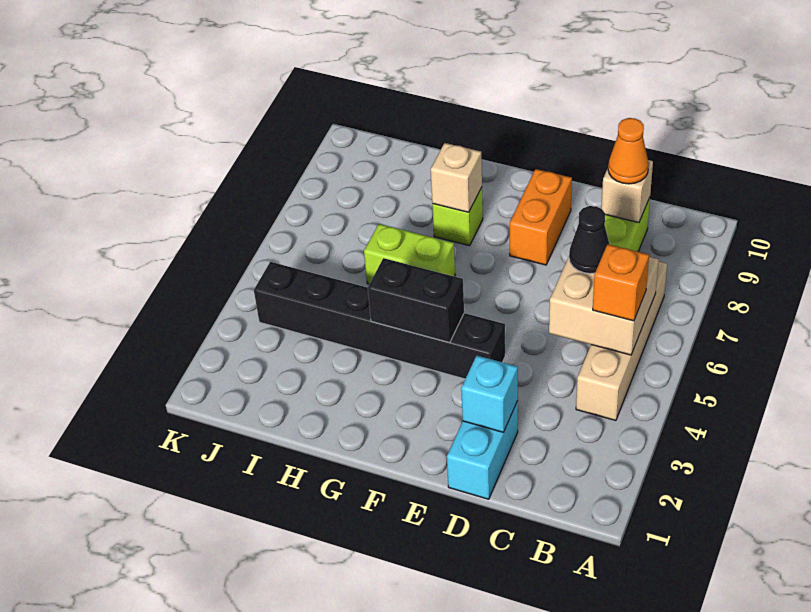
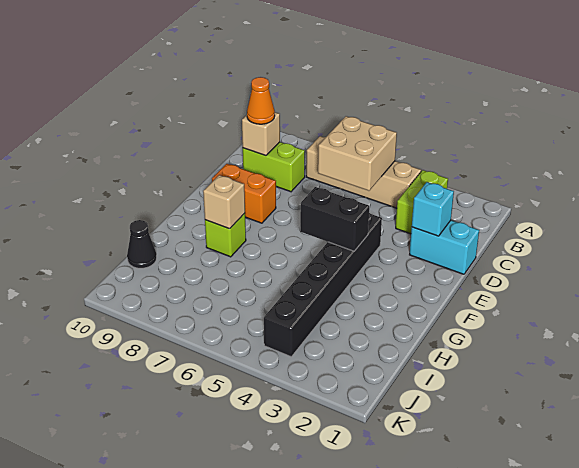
orange brick B5 level 3 -> none
black cone C6 level 3 -> black cone I10 level 1
black brick F4:G4 level 2 -> black brick F4:F5 level 2
lime brick G6:H6 level 1 -> lime brick B3:C3 level 1

